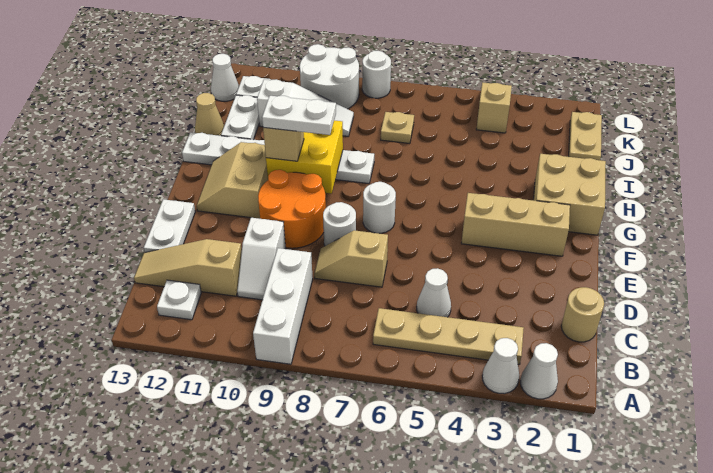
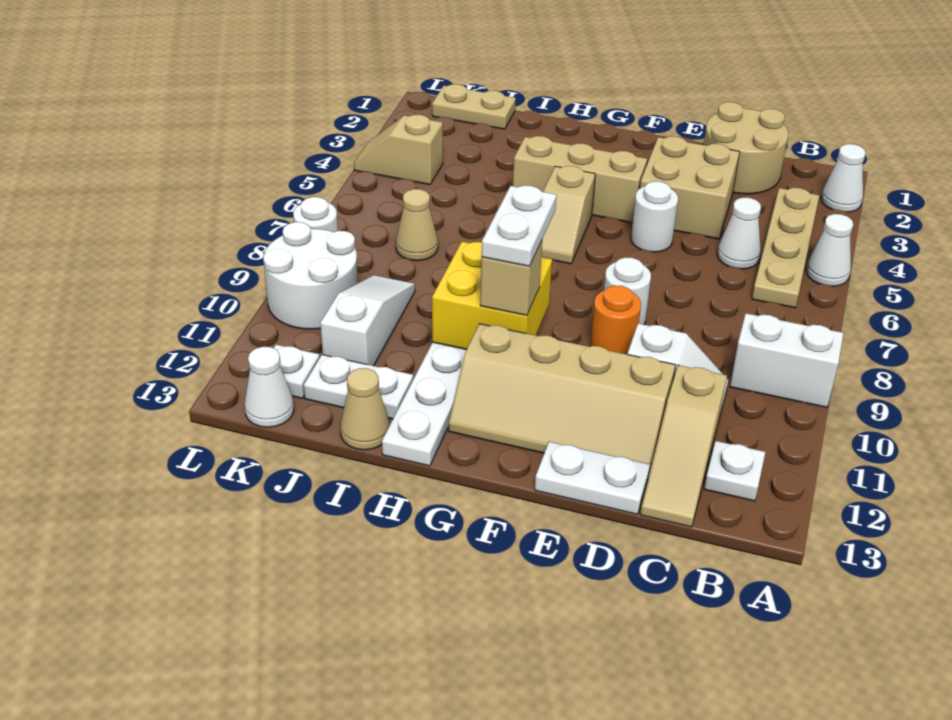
white cone A3 level 1 -> white cone A5 level 1
white brick A9:C9 level 1 -> white brick A9:B9 level 1
tan round brick C1 level 1 -> tan round brick C1:D2 level 1
tan slope D7:D8 level 1 top 7 -> tan slope G5:G6 level 1 top 5
orange round brick E9:F10 level 1 -> orange round brick E9 level 1
tan brick F2:F4 level 1 -> tan brick F4:H4 level 1
white round brick F7 level 1 -> white round brick E5 level 1
tan slope F11:G12 level 1 top 11 -> tan slope D11:G12 level 1 top 11
tan brick G1:H2 level 1 -> tan brick D3:E4 level 1
tan plate J7 level 1 -> tan cone J7 level 1

